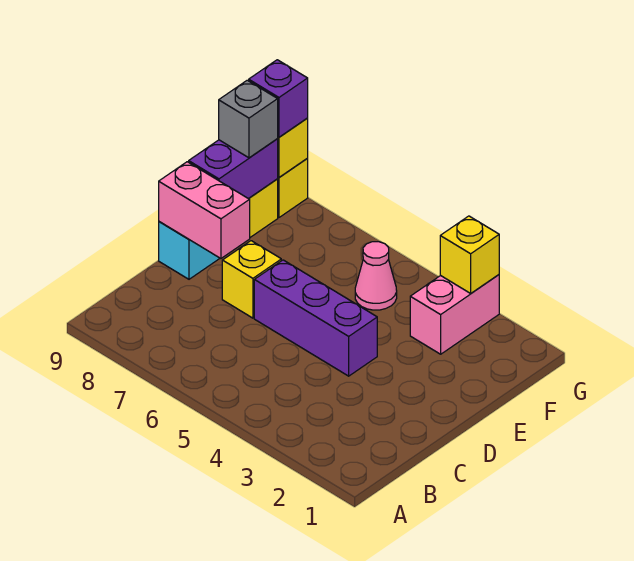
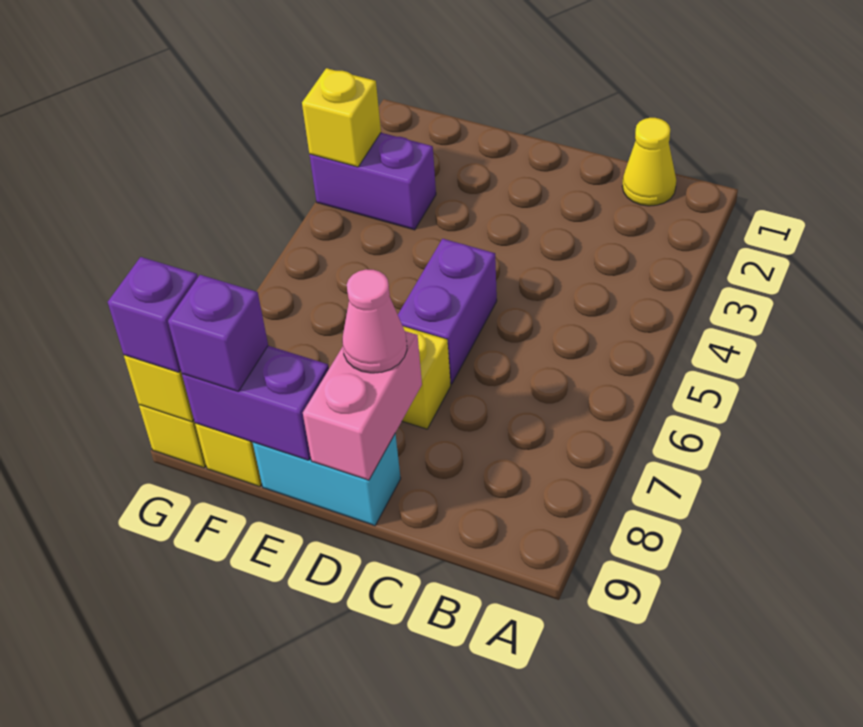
none -> yellow cone B1 level 1
purple brick D4:D6 level 1 -> purple brick D5:D6 level 1
pink brick F3:G3 level 1 -> purple brick F3:G3 level 1
pink cone F5 level 1 -> pink cone D8 level 3
grey brick F9 level 3 -> purple brick F9 level 3

